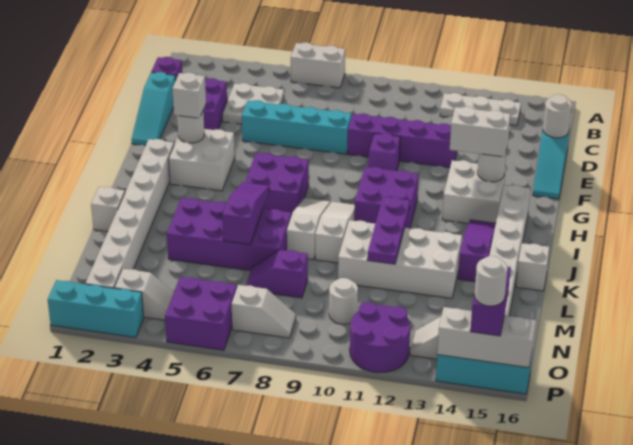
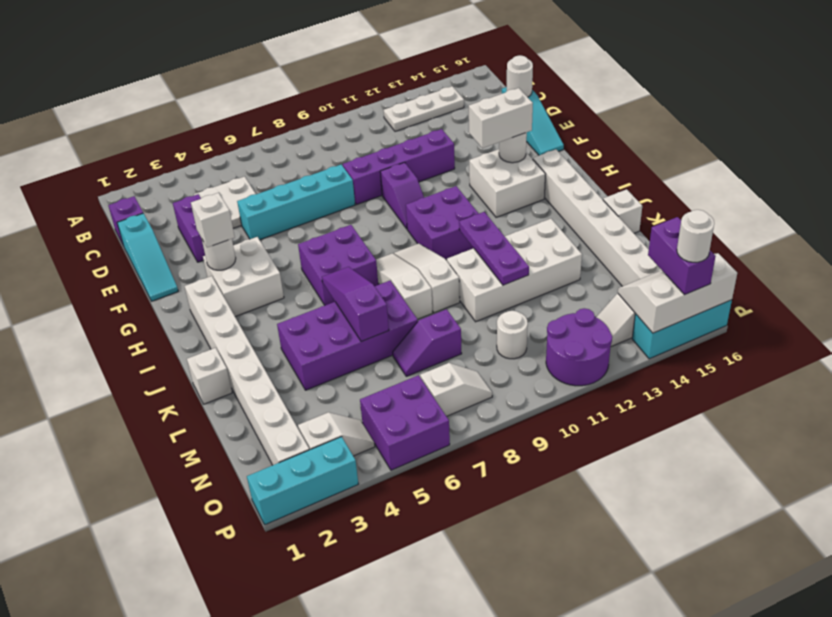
white brick A6:A7 level 1 -> none
purple slope I14:K14 level 1 top K -> none

